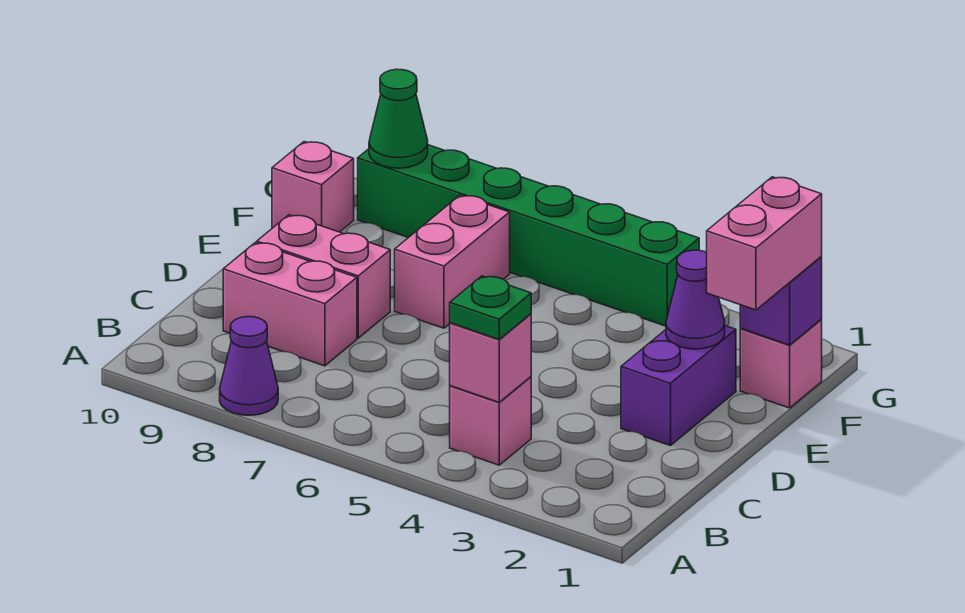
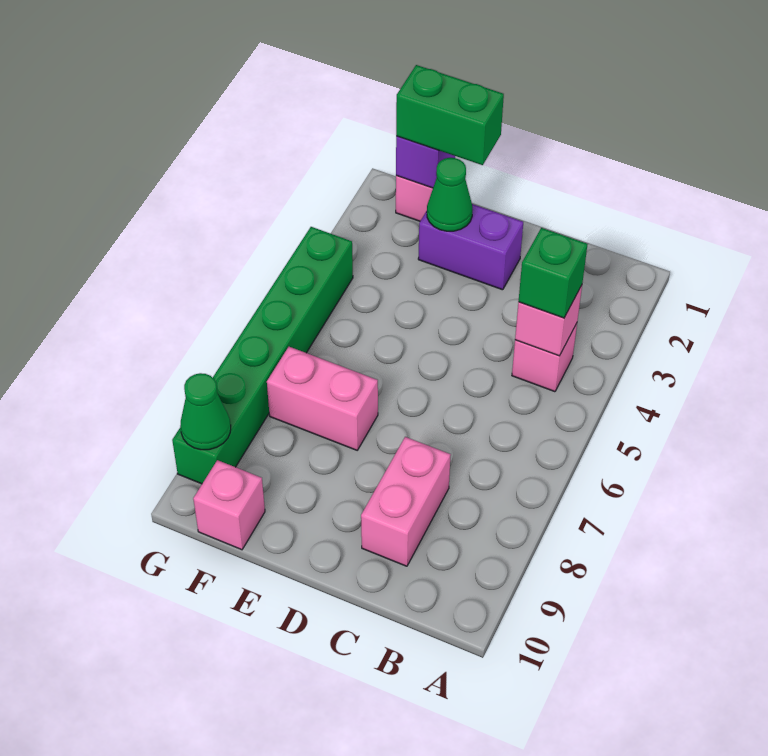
purple cone A8 level 1 -> none
green plate B4 level 3 -> green brick B4 level 3
pink brick D8:D9 level 1 -> none
pink brick E1:F1 level 3 -> green brick E1:F1 level 3
purple cone E2 level 2 -> green cone E2 level 2

